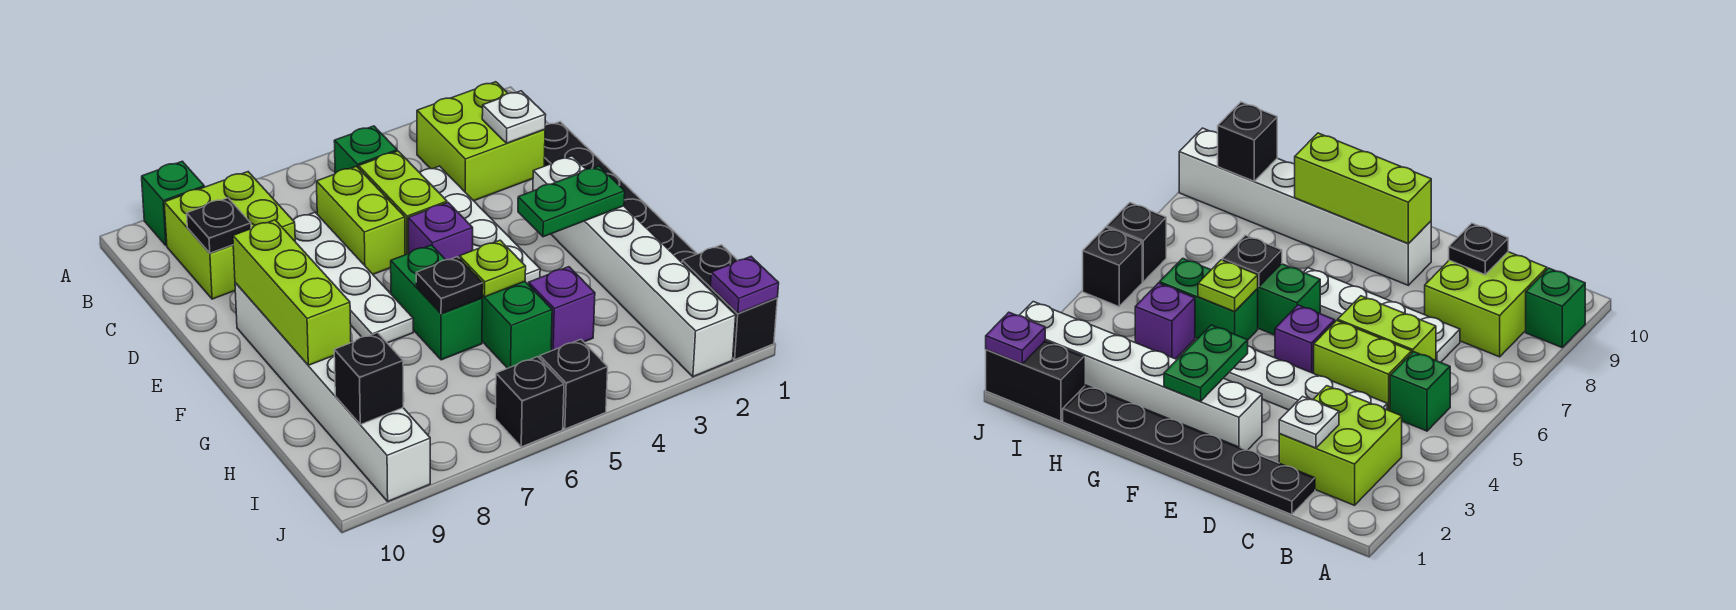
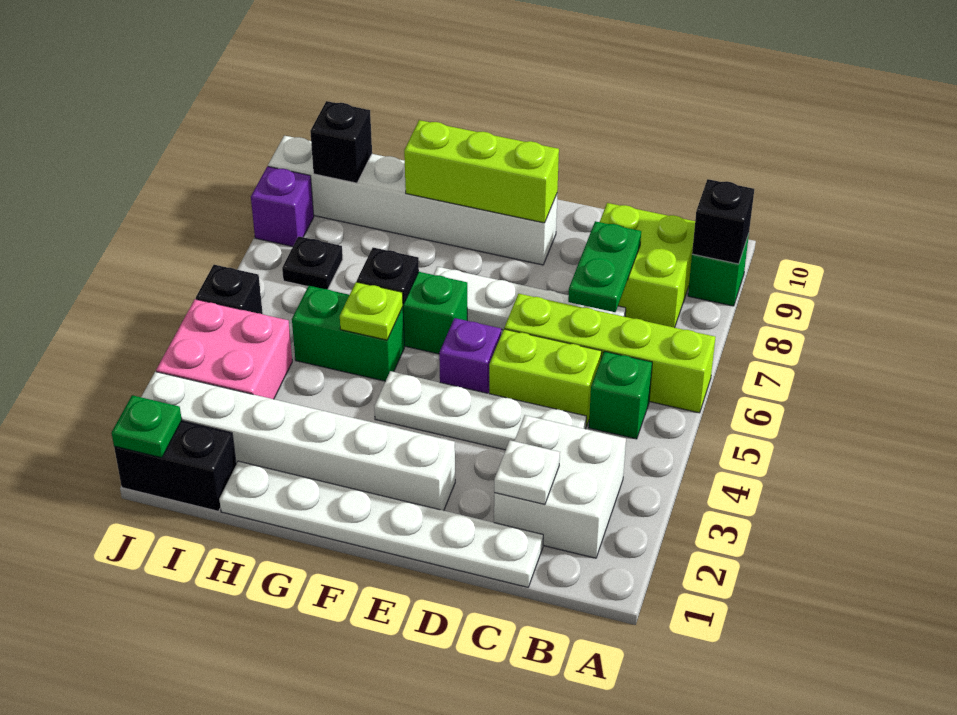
lime brick B2:C3 level 1 -> white brick B2:C3 level 1
black plate C1:H1 level 1 -> white plate C1:H1 level 1
lime brick C6:D6 level 1 -> lime brick A6:D6 level 1
black plate C9 level 2 -> black plate I7 level 1
green plate F2:F3 level 2 -> green plate C7:C8 level 2
purple brick H4 level 1 -> purple brick J8 level 1
none -> pink brick I3:J4 level 1
purple plate J1 level 2 -> green plate J1 level 2
black brick J6 level 1 -> black brick A9 level 2

